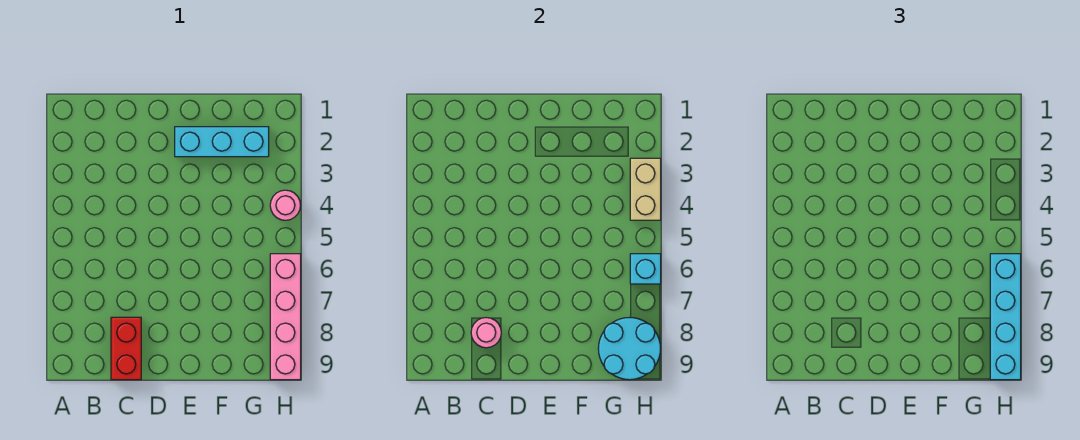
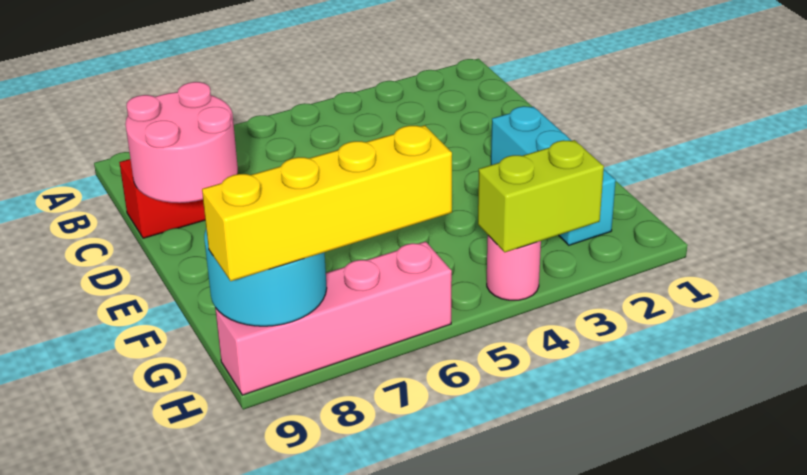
pink round brick C8 level 2 -> pink round brick C8:D9 level 2
tan brick H3:H4 level 2 -> lime brick H3:H4 level 2
cyan brick H6 level 2 -> none
cyan brick H6:H9 level 3 -> yellow brick H6:H9 level 3

